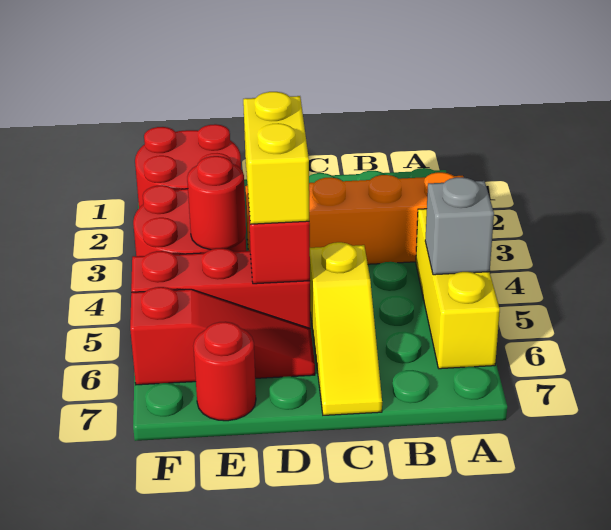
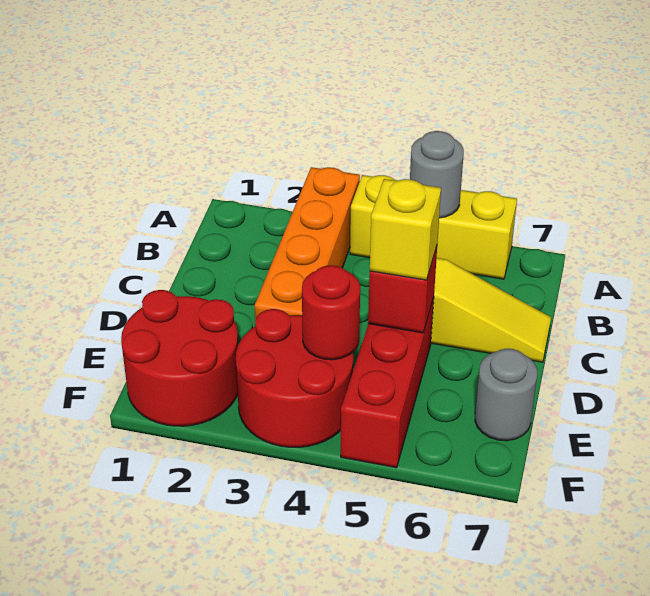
grey brick A5 level 2 -> grey round brick A5 level 2
yellow brick D4:D5 level 3 -> yellow brick D5 level 3
red slope D6:F6 level 1 top F -> none
red round brick E7 level 1 -> grey round brick E7 level 1

